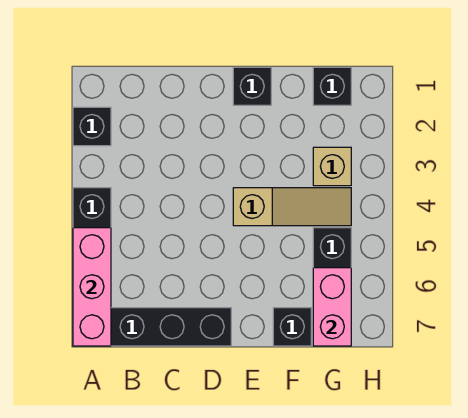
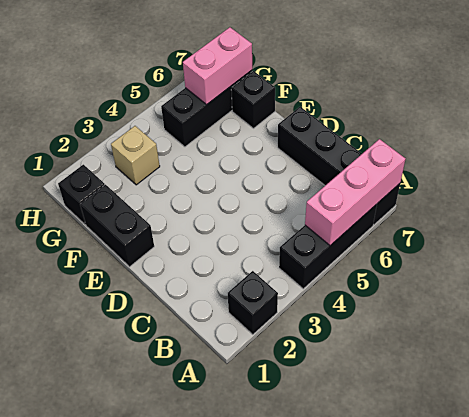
black brick E1 level 1 -> black brick E1:F1 level 1
tan slope E4:G4 level 1 top E -> none

